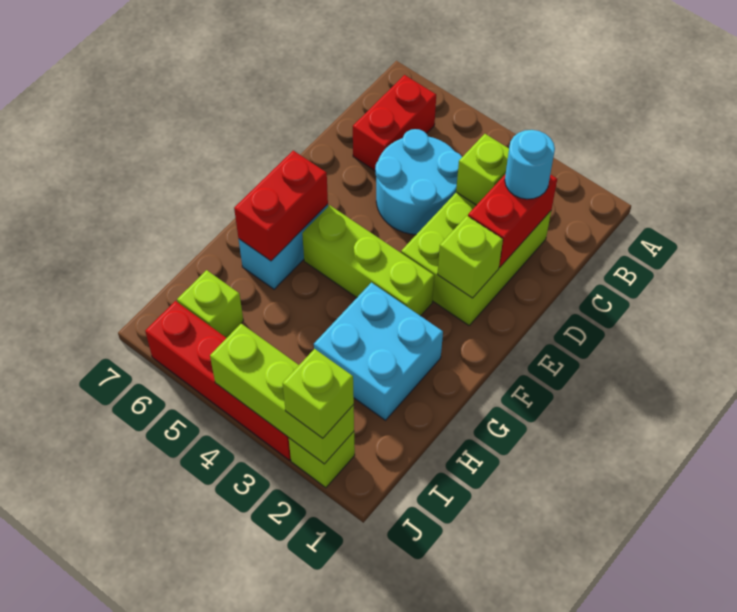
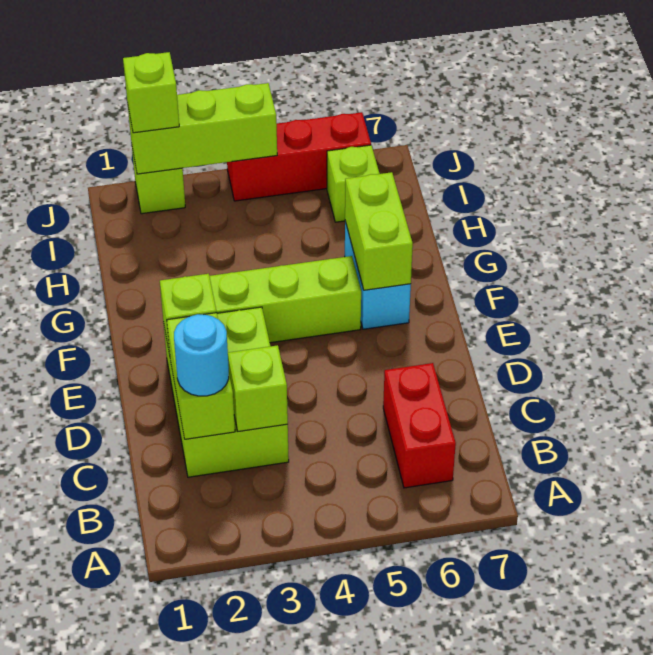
red brick C2:D2 level 2 -> lime brick C2:D2 level 2
cyan round brick C4:D5 level 1 -> none
red brick F6:G6 level 2 -> lime brick F6:G6 level 2
cyan brick G2:H3 level 1 -> none
red brick J3:J6 level 1 -> red brick J4:J6 level 1

